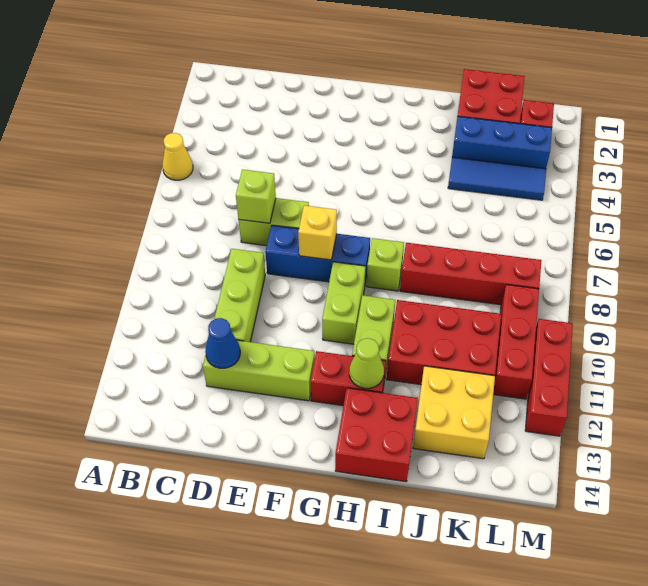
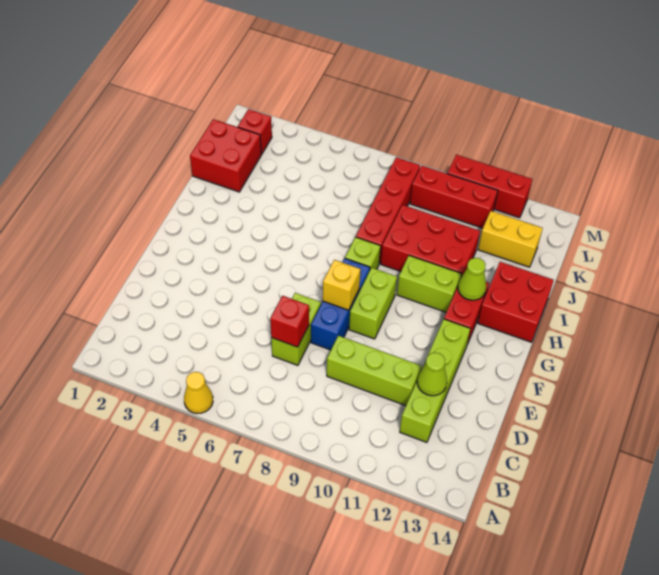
lime brick D7 level 2 -> red brick D7 level 2
lime brick D12:F12 level 1 -> lime brick C12:F12 level 1
blue cone D12 level 2 -> lime cone D12 level 2
lime brick G9:G10 level 1 -> lime brick F9:G9 level 1
red brick I10:K11 level 1 -> red brick I9:J11 level 1
blue brick J3:L3 level 1 -> none
blue tile J4:L4 level 1 -> none
yellow brick J12:K13 level 1 -> yellow brick K12:K13 level 1

